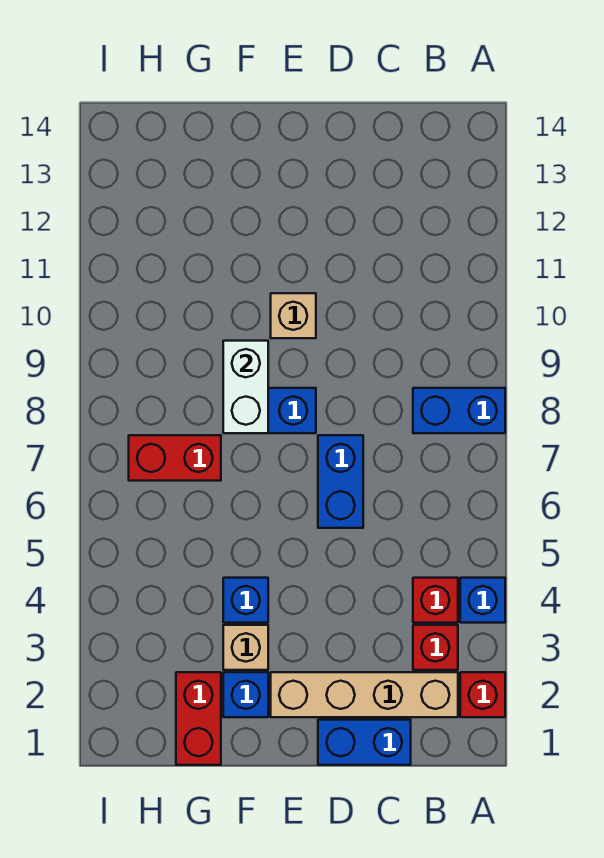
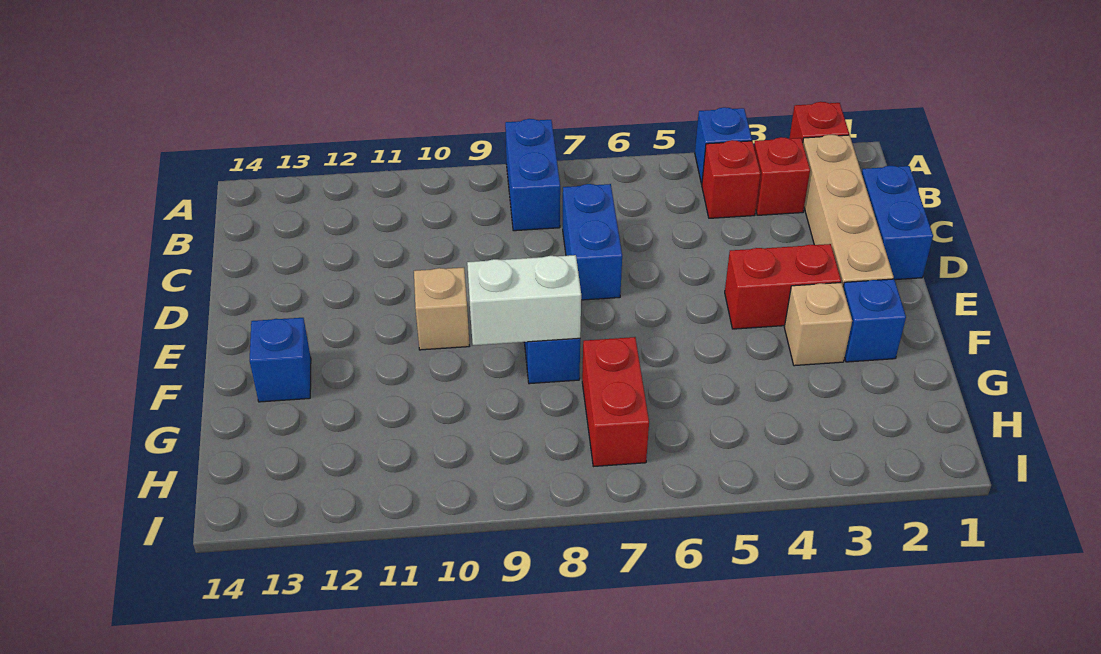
blue brick D6:D7 level 1 -> blue brick C7:D7 level 1
blue brick F4 level 1 -> blue brick F13 level 1
red brick G1:G2 level 1 -> red brick E3:E4 level 1

